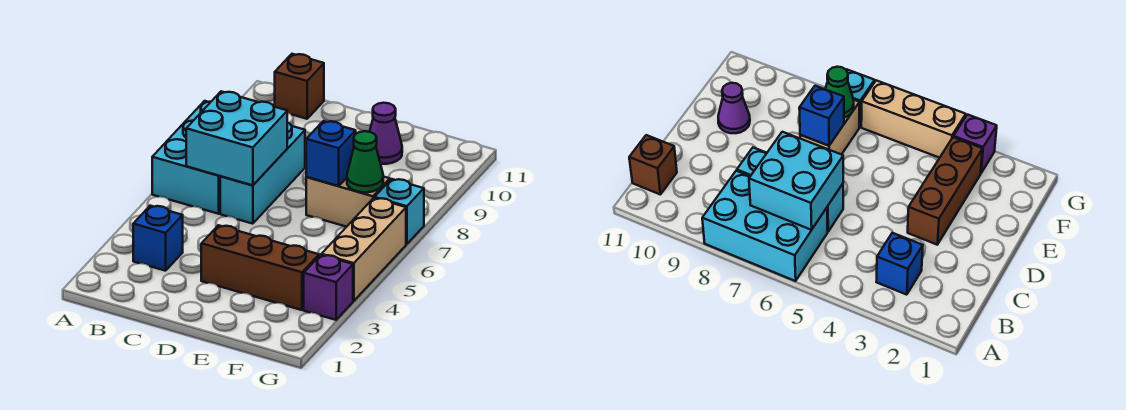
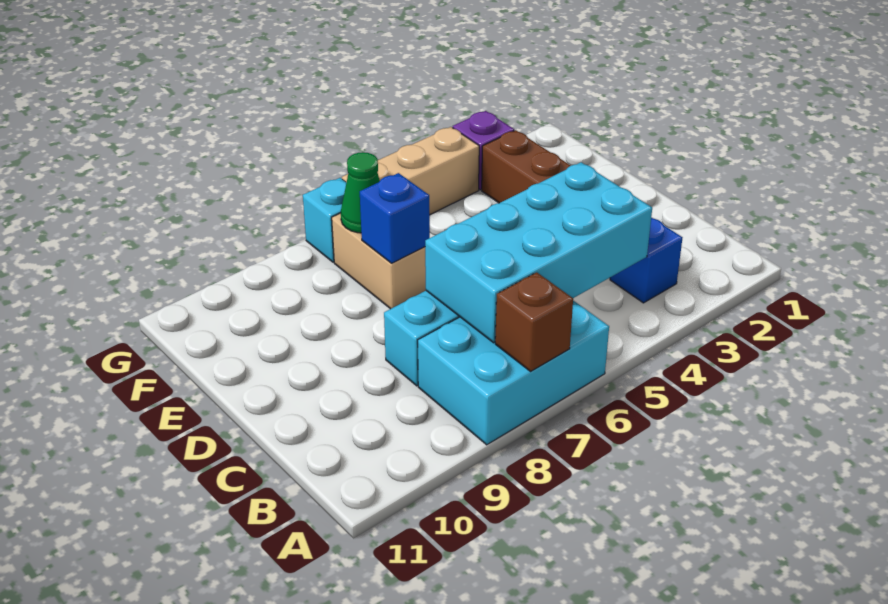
cyan brick B6:C7 level 2 -> cyan brick B4:C7 level 2
brown brick B11 level 1 -> brown brick A7 level 2
purple cone E10 level 1 -> none

